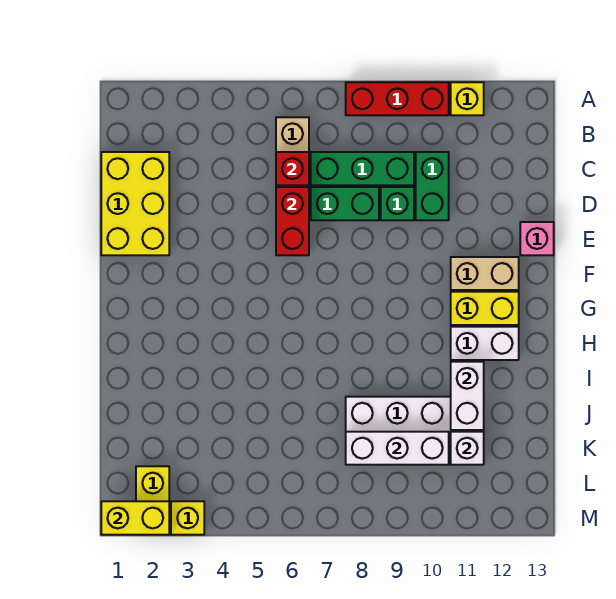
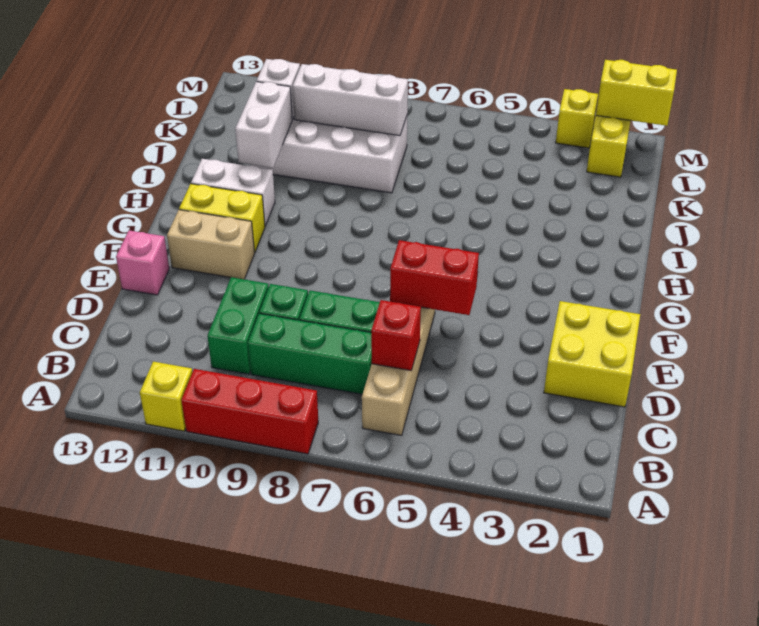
yellow brick C1:E2 level 1 -> yellow brick D1:E2 level 1
red brick D6:E6 level 2 -> red brick E5:E6 level 2

